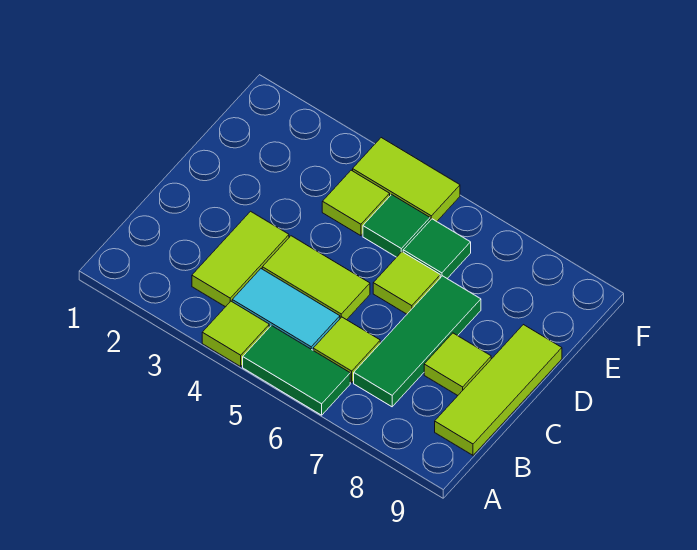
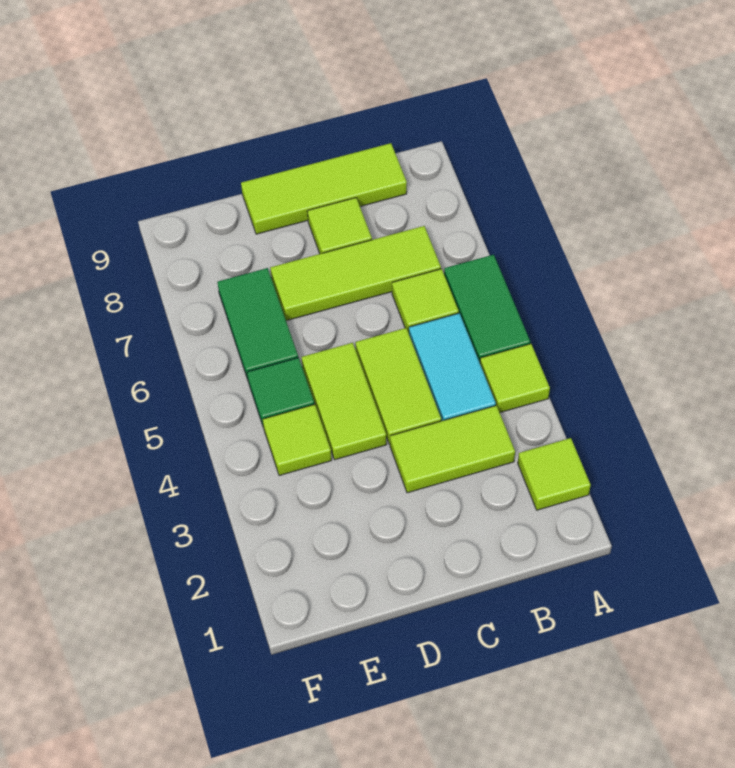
green tile B7:D7 level 1 -> lime tile B7:D7 level 1
lime tile D6 level 1 -> lime tile A2 level 1
green tile E6 level 1 -> green tile E6:E7 level 1
lime tile F4:F5 level 1 -> lime tile D4:D5 level 1

